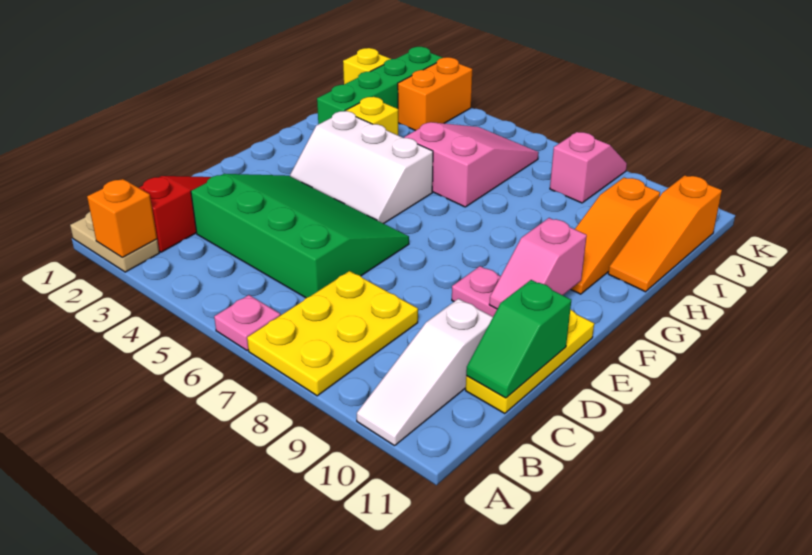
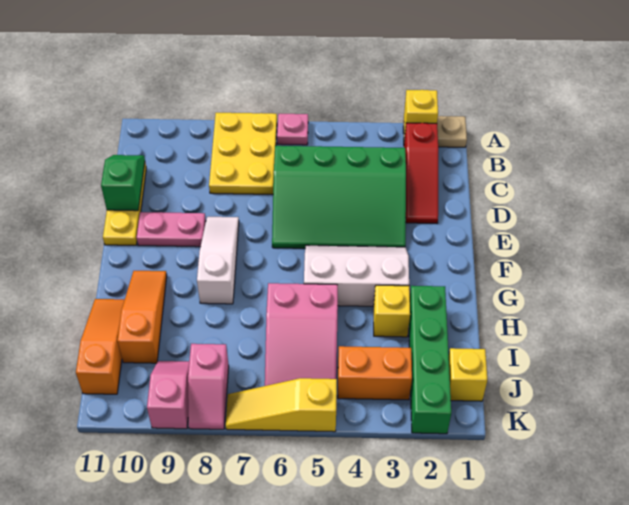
orange brick A2 level 2 -> yellow brick A2 level 2
white slope A10:C10 level 1 top C -> white slope E8:G8 level 1 top G
pink slope E10:F10 level 2 top F -> pink slope J9:K9 level 1 top K
orange brick J3:K3 level 1 -> orange brick J3:J4 level 1
none -> yellow slope K5:K7 level 1 top 5

